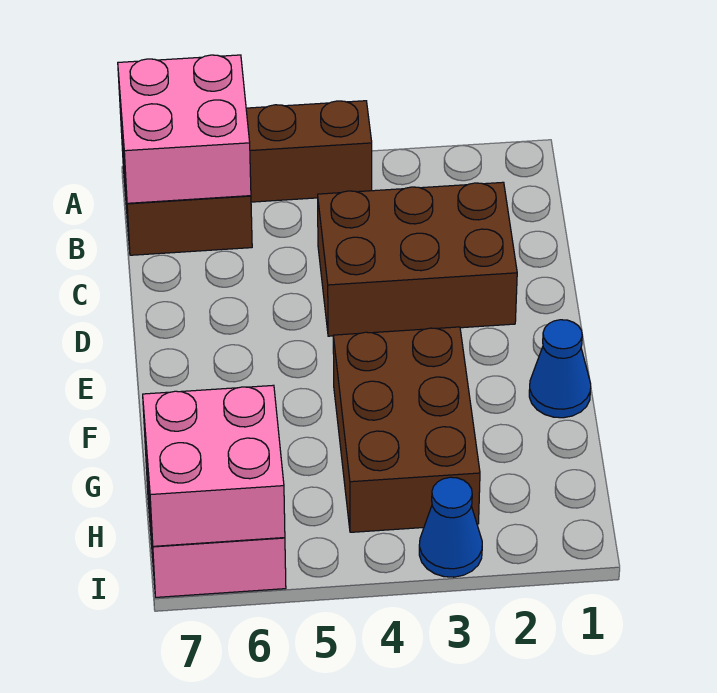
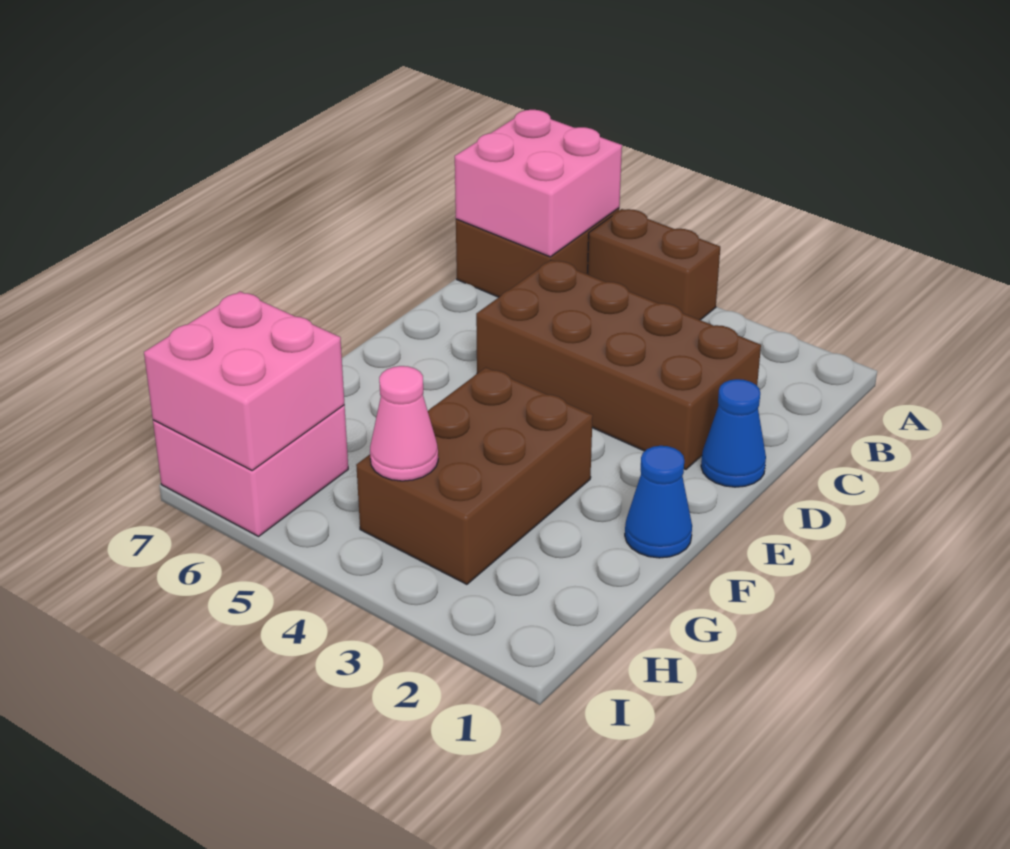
brown brick C2:D4 level 1 -> brown brick C2:D5 level 1
none -> pink cone H4 level 2
blue cone I3 level 1 -> blue cone D1 level 1

